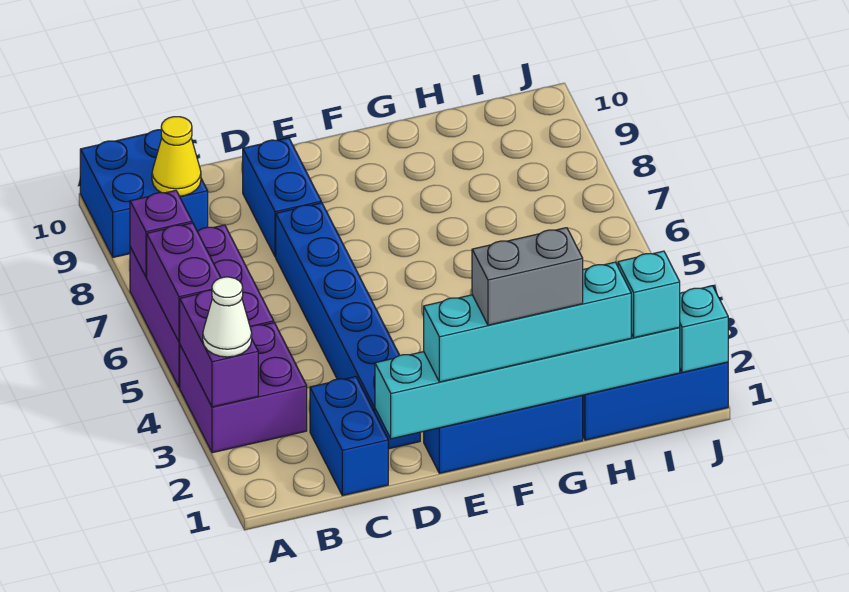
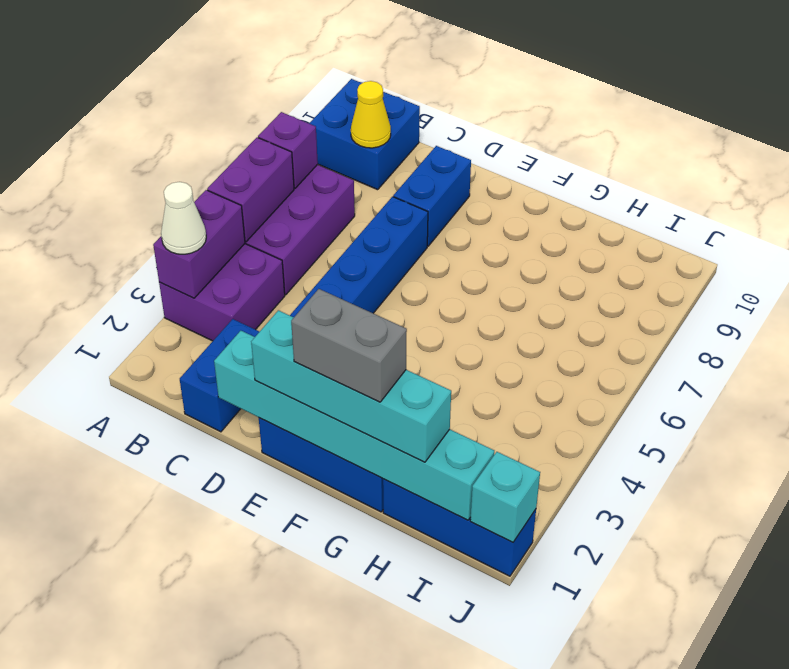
cyan brick I1 level 3 -> none

